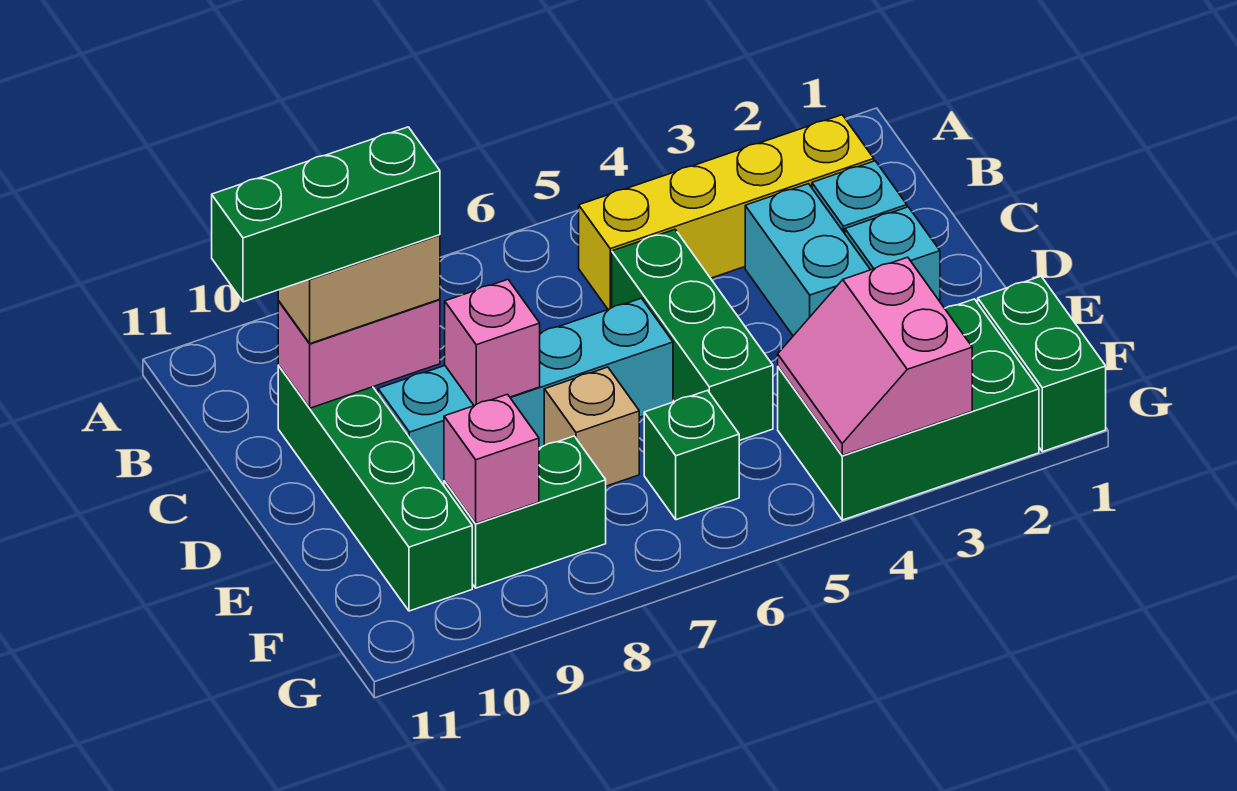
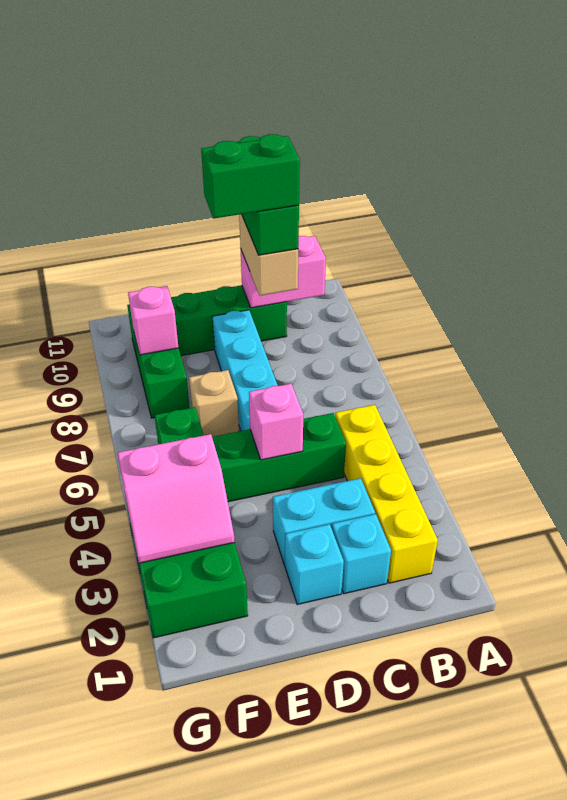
pink brick C9:C10 level 2 -> pink brick B10:C10 level 2
pink brick D8 level 2 -> pink brick D5 level 2
green brick F1:G1 level 1 -> green brick C9:D9 level 5
pink slope F3:G4 level 2 top 3 -> pink slope F3:G4 level 2 top 4

